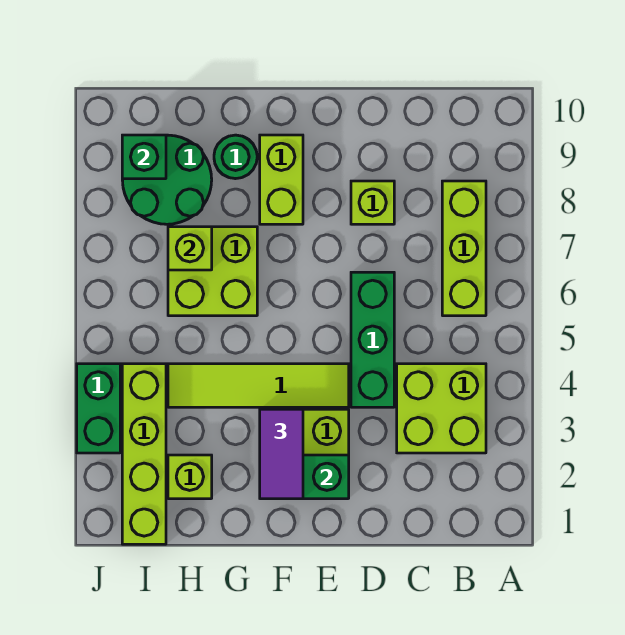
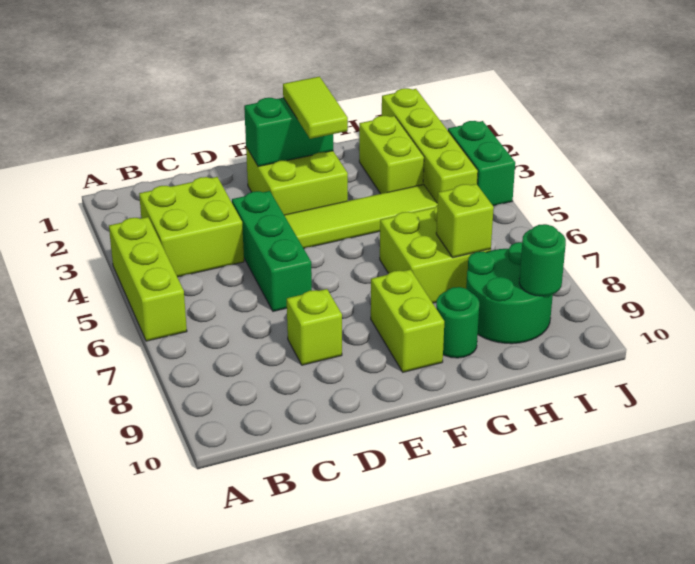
lime brick B6:B8 level 1 -> lime brick A4:A6 level 1
purple tile F2:F3 level 3 -> lime tile F2:F3 level 3
lime brick H2 level 1 -> lime brick H2:H3 level 1
green brick I9 level 2 -> green round brick I9 level 2

